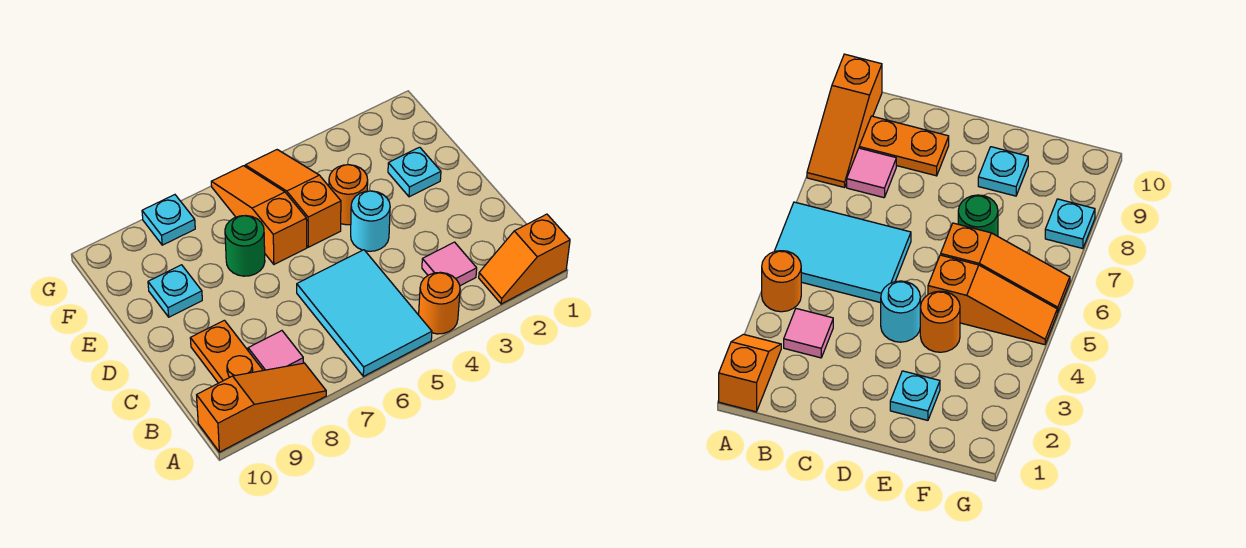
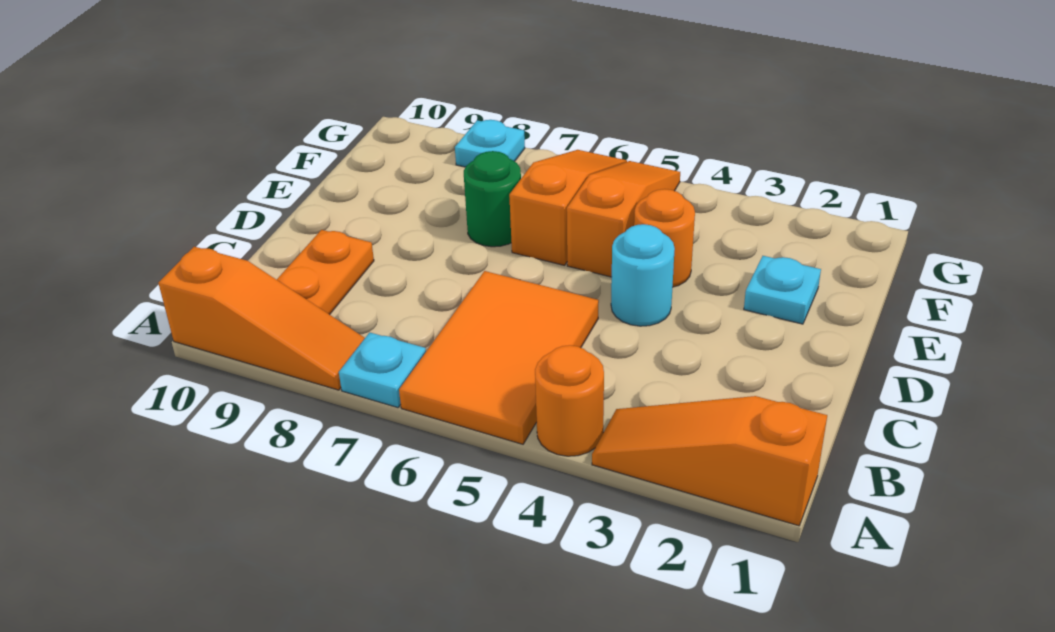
orange slope A1:A2 level 1 top 1 -> orange slope A1:A3 level 1 top 1
cyan tile A5:C6 level 1 -> orange tile A5:C6 level 1
pink tile B3 level 1 -> none
pink tile B8 level 1 -> none
cyan plate E9 level 1 -> cyan plate A7 level 1

